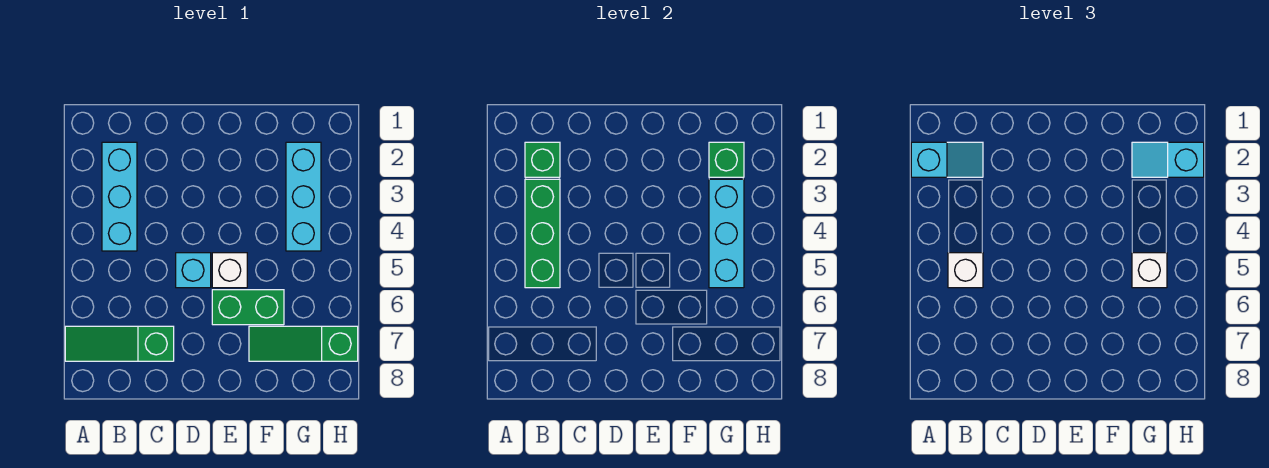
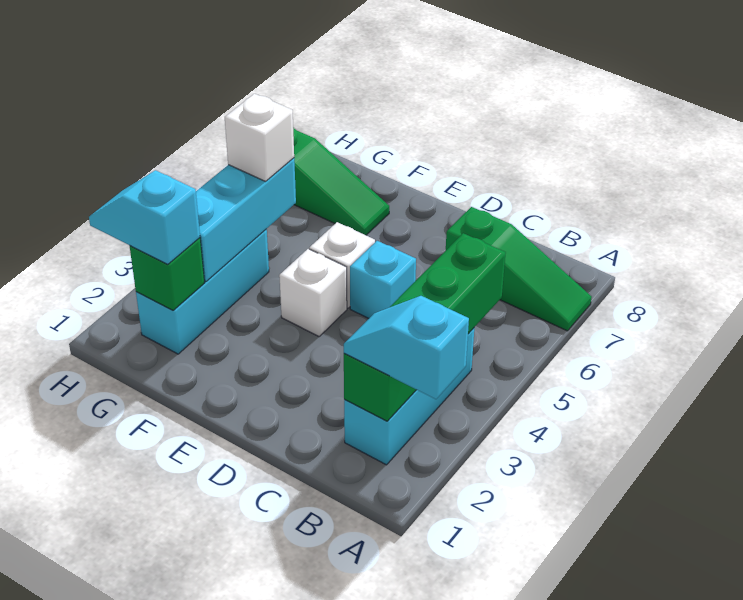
white brick B5 level 3 -> white brick E4 level 1
green brick E6:F6 level 1 -> none
cyan slope G2:H2 level 3 top H -> cyan slope G2:H2 level 3 top G

